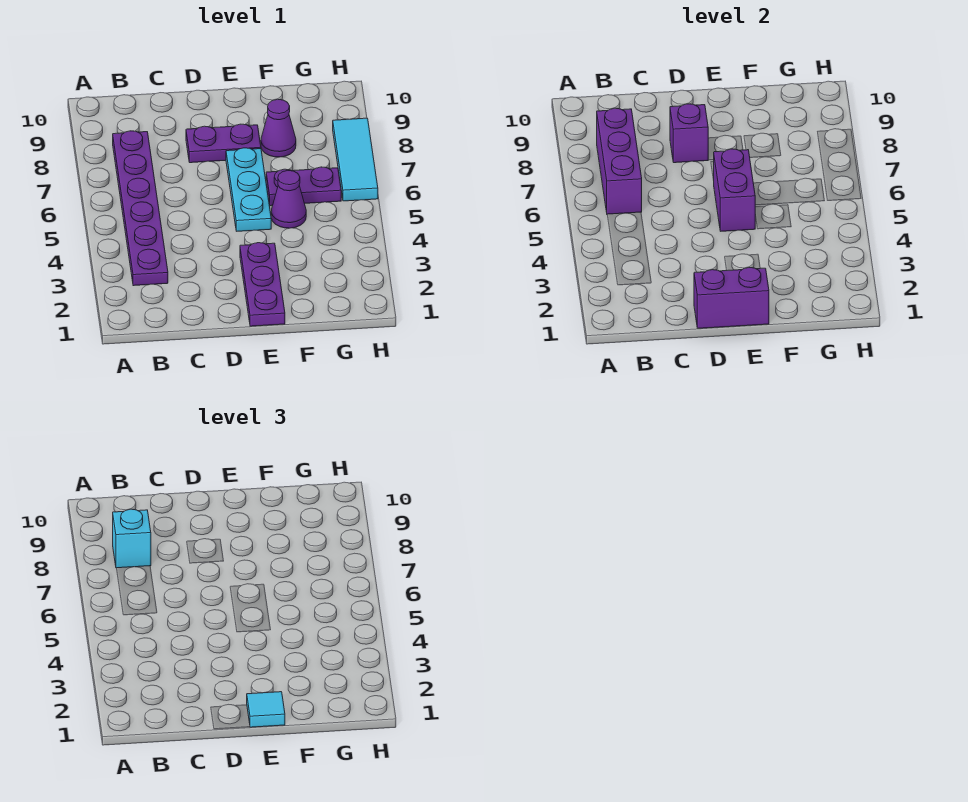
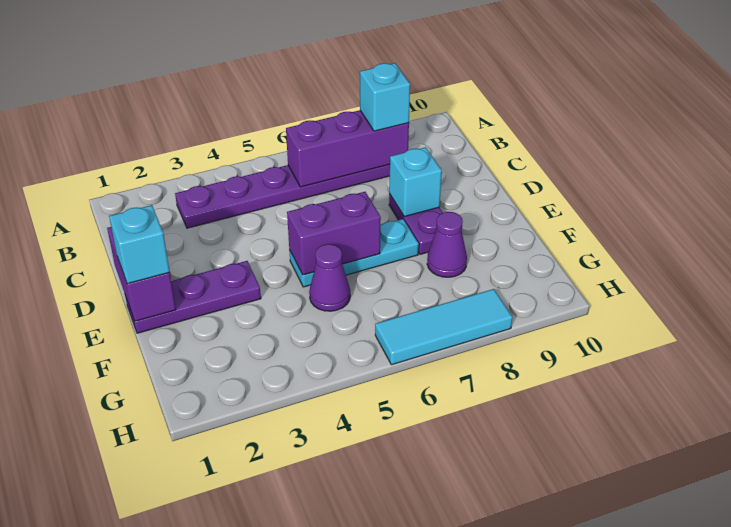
purple brick D8 level 2 -> cyan brick D8 level 2
cyan tile E1 level 3 -> cyan brick E1 level 3
purple plate F6:G6 level 1 -> none

